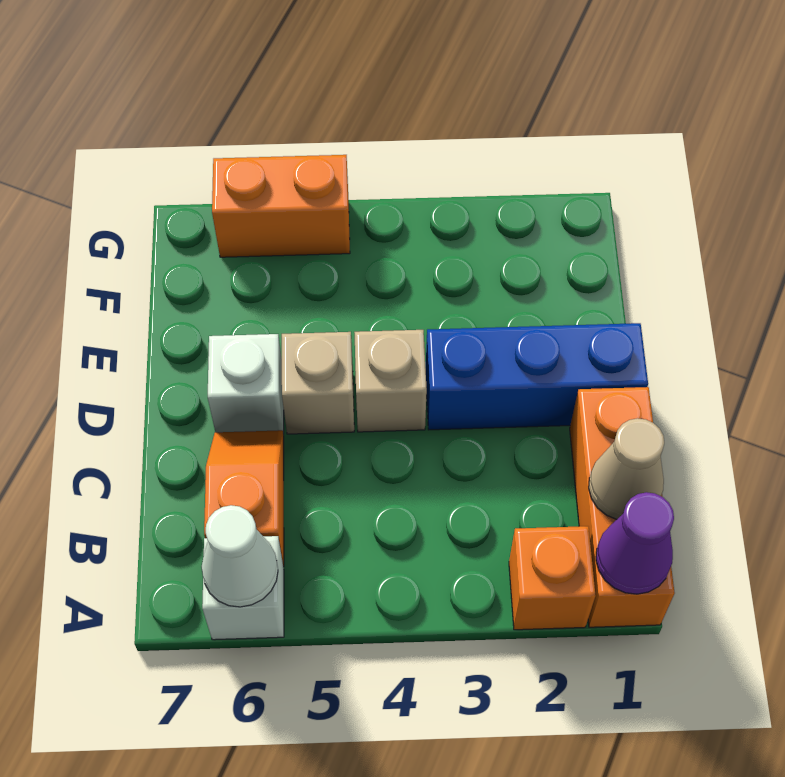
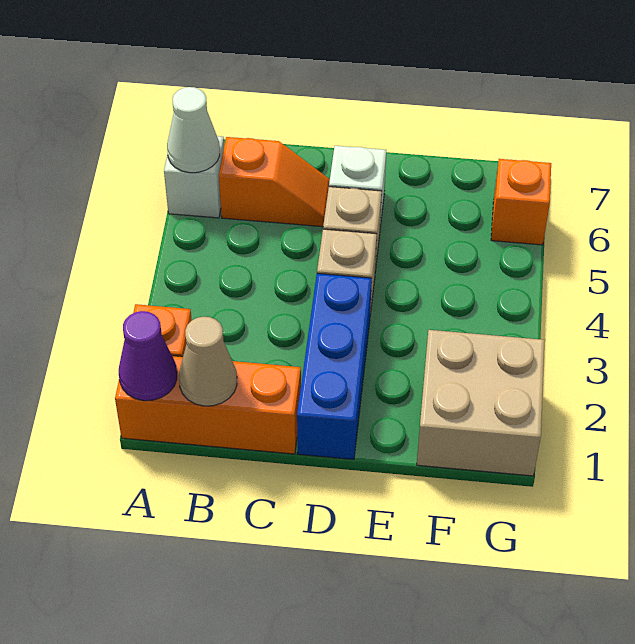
none -> tan brick F1:G2 level 1
orange brick G5:G6 level 1 -> orange brick G6 level 1

